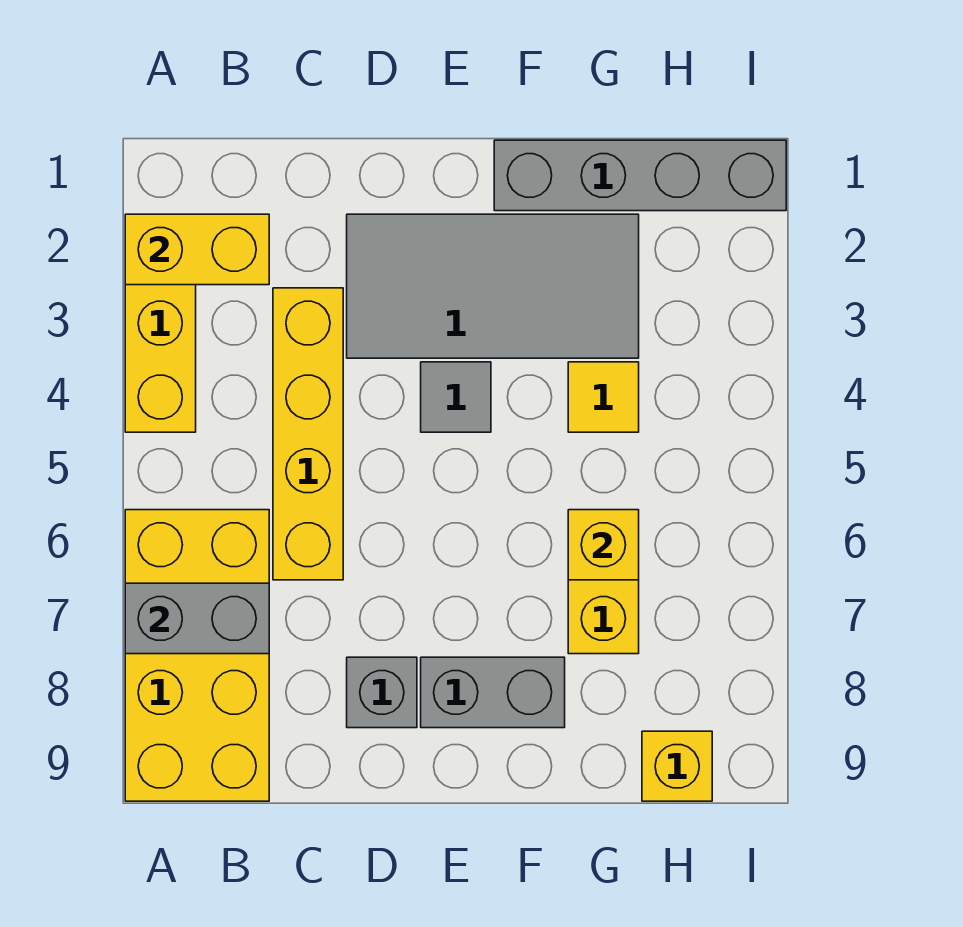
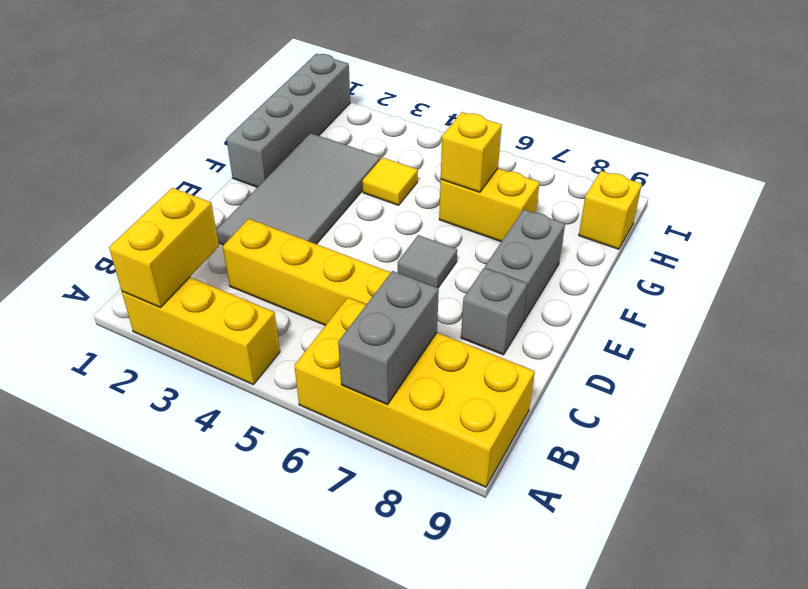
grey tile E4 level 1 -> grey tile E6 level 1

